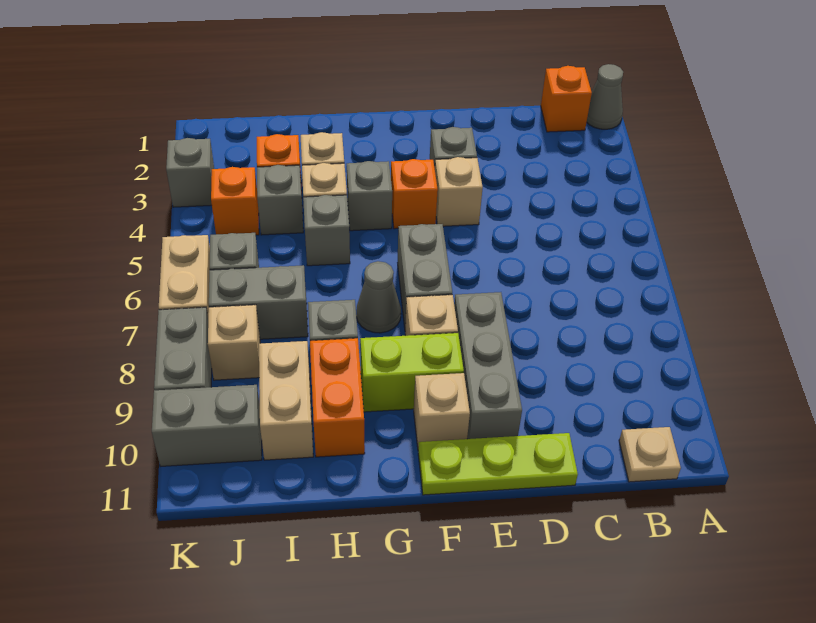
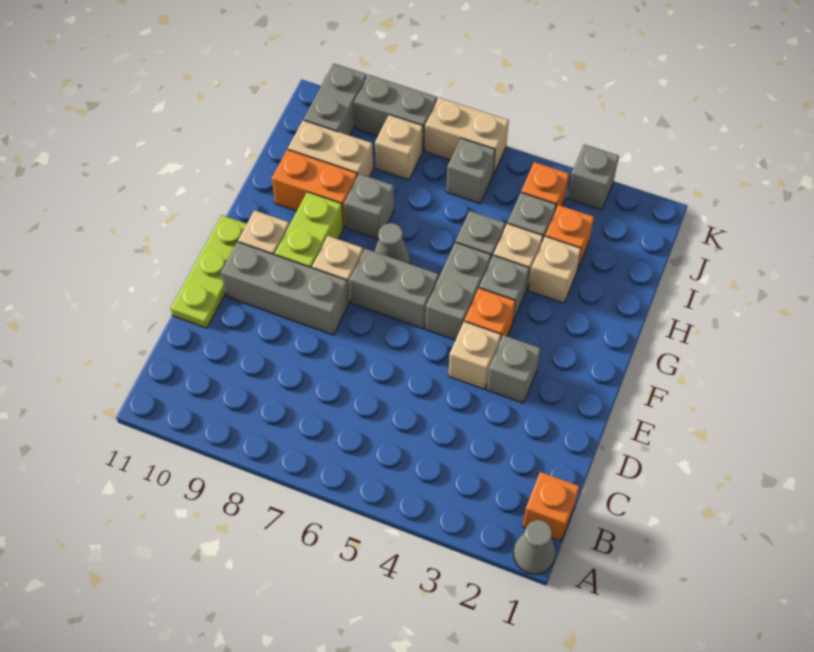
tan plate B11 level 1 -> none
grey brick I7:J7 level 1 -> grey brick F5:G5 level 1

